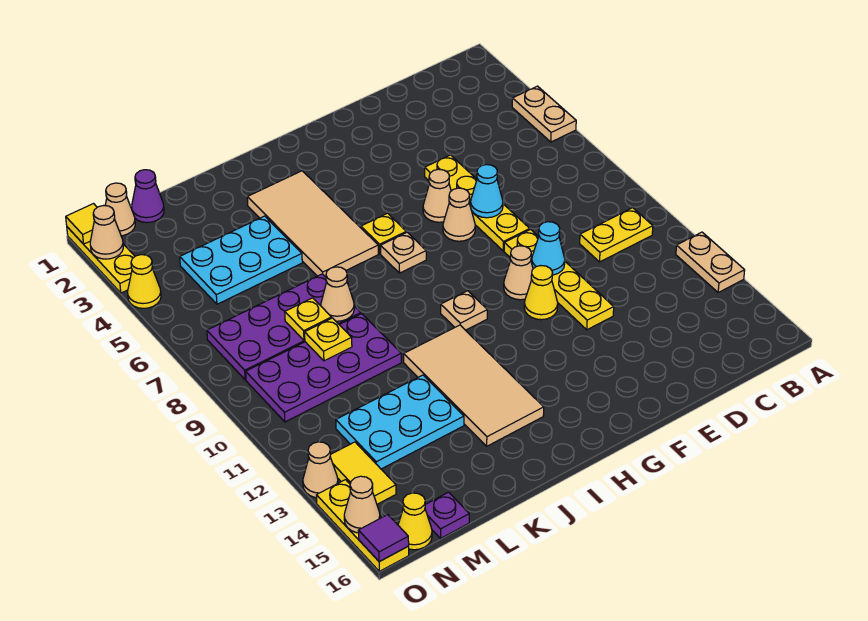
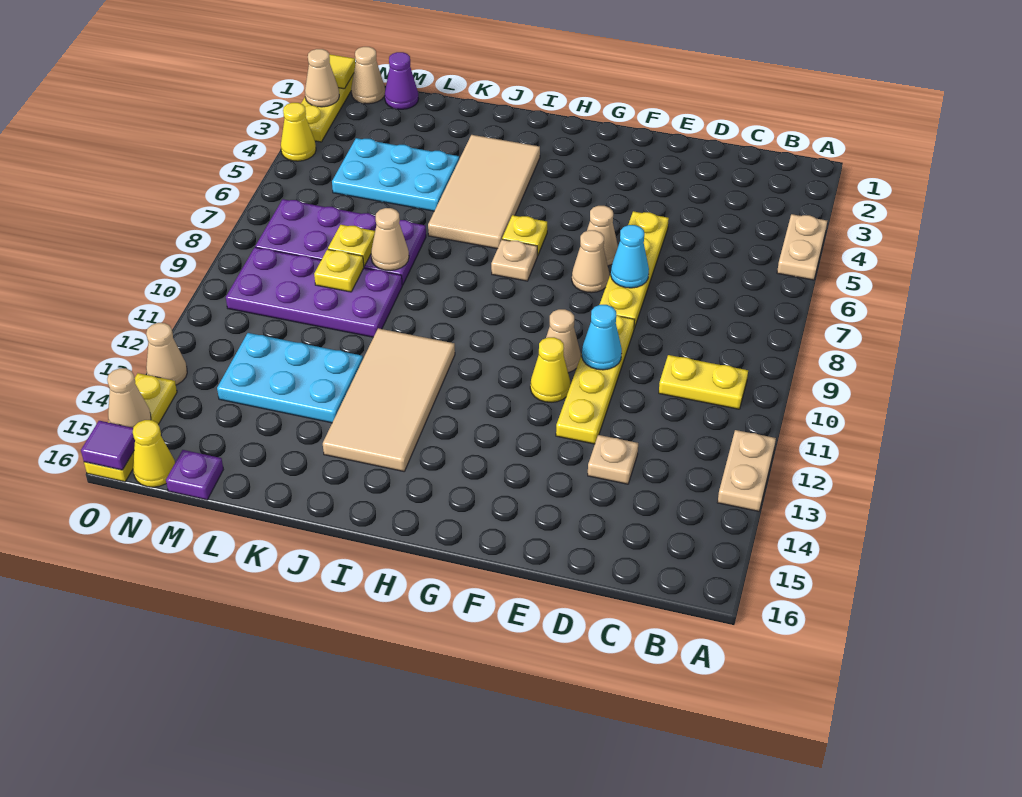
tan plate H10 level 1 -> tan plate D13 level 1
yellow tile N13:N14 level 1 -> none

